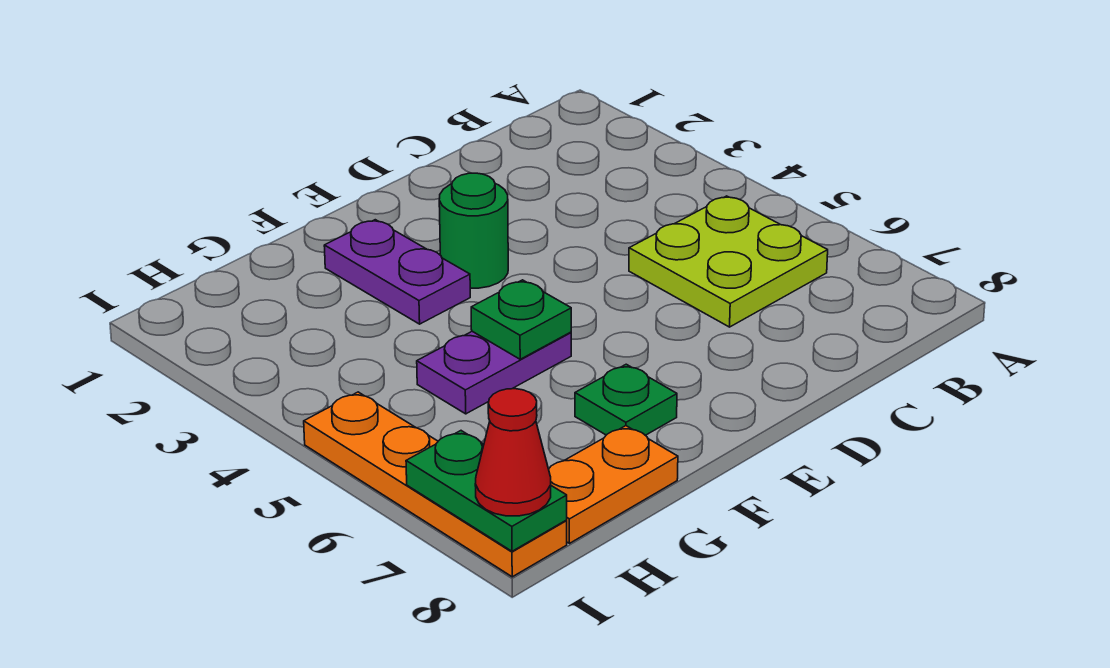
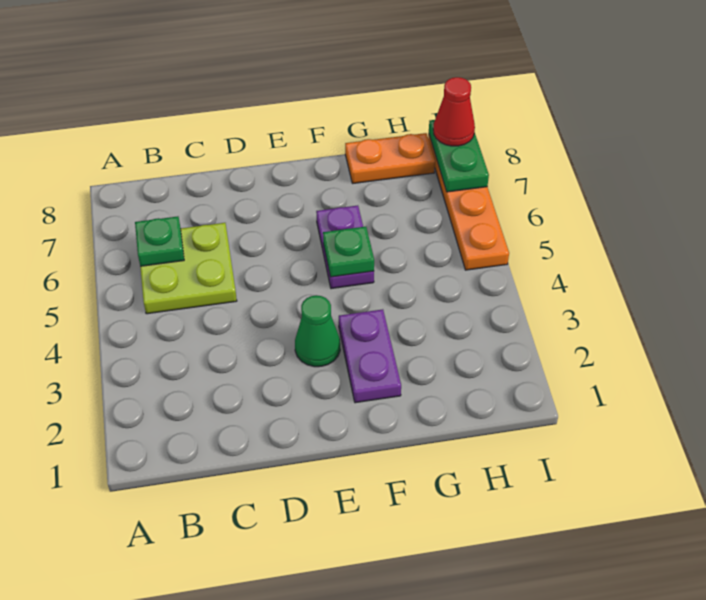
green round brick E3 level 1 -> green cone E3 level 1
purple plate F5:G5 level 1 -> purple plate F5:F6 level 1
green plate F7 level 1 -> green plate B6 level 2

